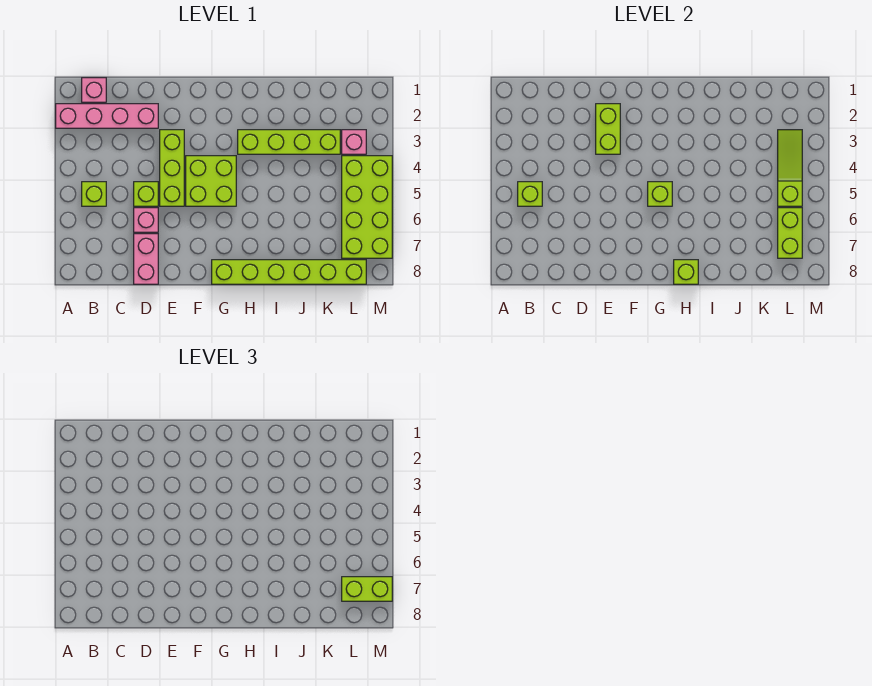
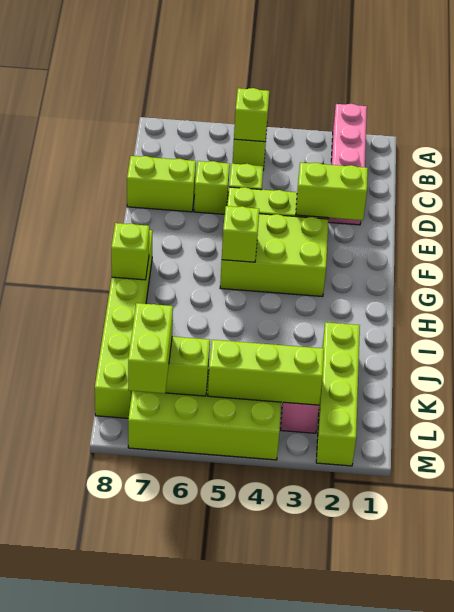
pink brick B1 level 1 -> none
pink brick D6 level 1 -> lime brick D6 level 1
pink brick D7:D8 level 1 -> lime brick D7:D8 level 1
lime brick F4:G5 level 1 -> lime brick F3:G5 level 1
lime brick H3:K3 level 1 -> lime brick J2:M2 level 1
lime slope L3:L5 level 2 top 5 -> lime brick L3:L5 level 2

